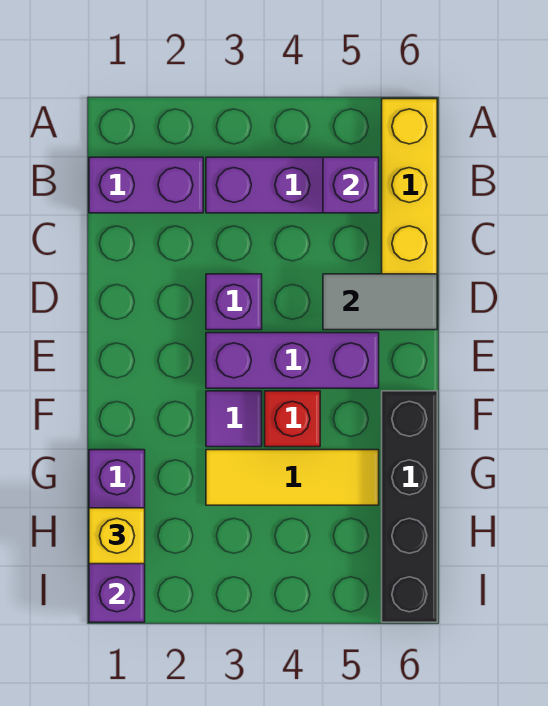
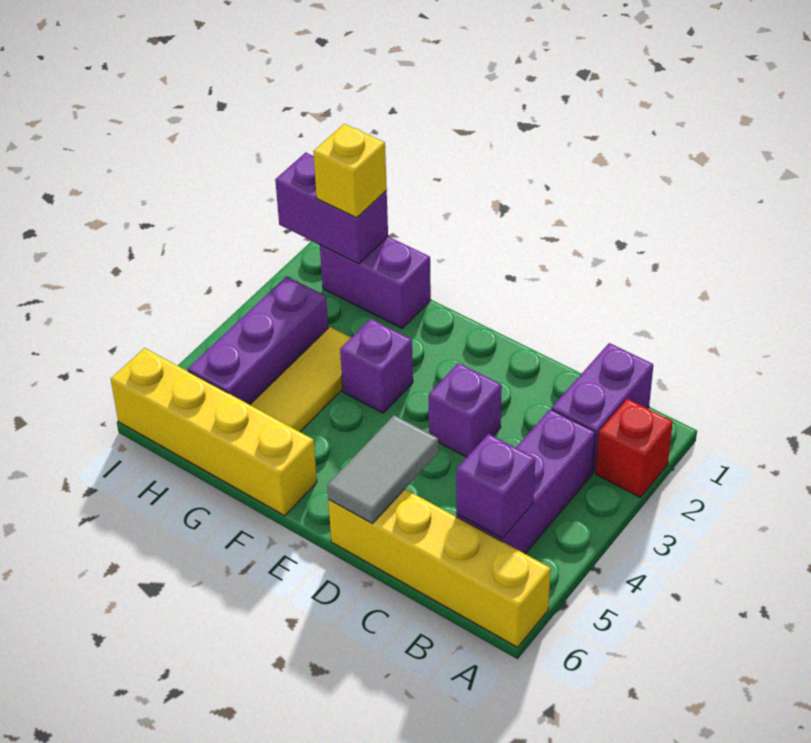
purple brick E3:E5 level 1 -> purple brick H3:H5 level 1
purple tile F3 level 1 -> purple brick F3 level 1
red brick F4 level 1 -> red brick A2 level 1
black brick F6:I6 level 1 -> yellow brick F6:I6 level 1

